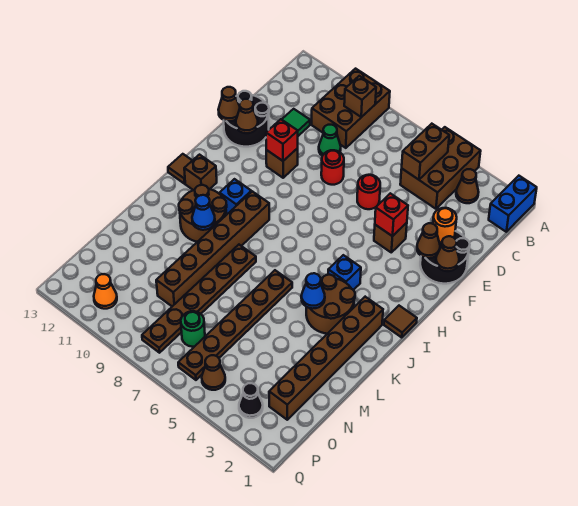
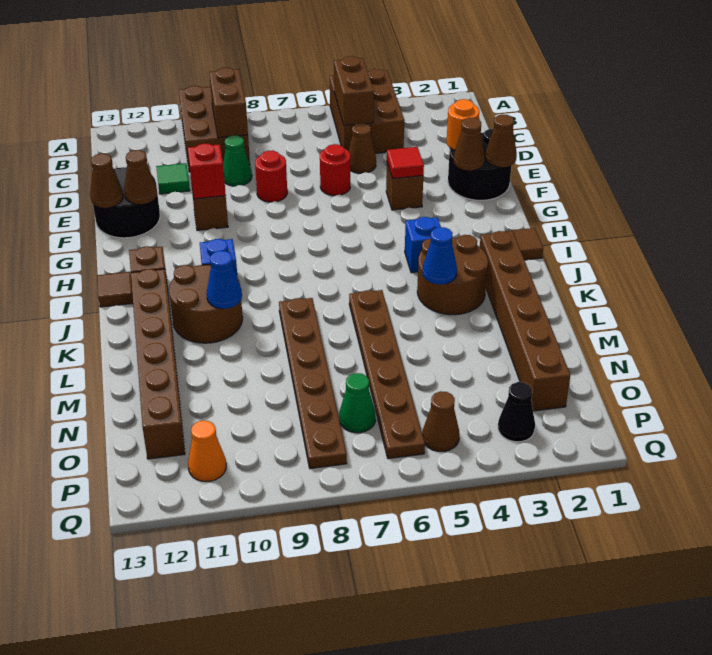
blue brick A1:B1 level 1 -> none
brown cone B3 level 1 -> brown cone D5 level 1
brown brick B9 level 2 -> brown brick B9:C9 level 2
red brick F4 level 2 -> red tile F4 level 2
brown brick I9:N9 level 1 -> brown brick J12:O12 level 1
green round brick O7 level 1 -> green cone O7 level 1

